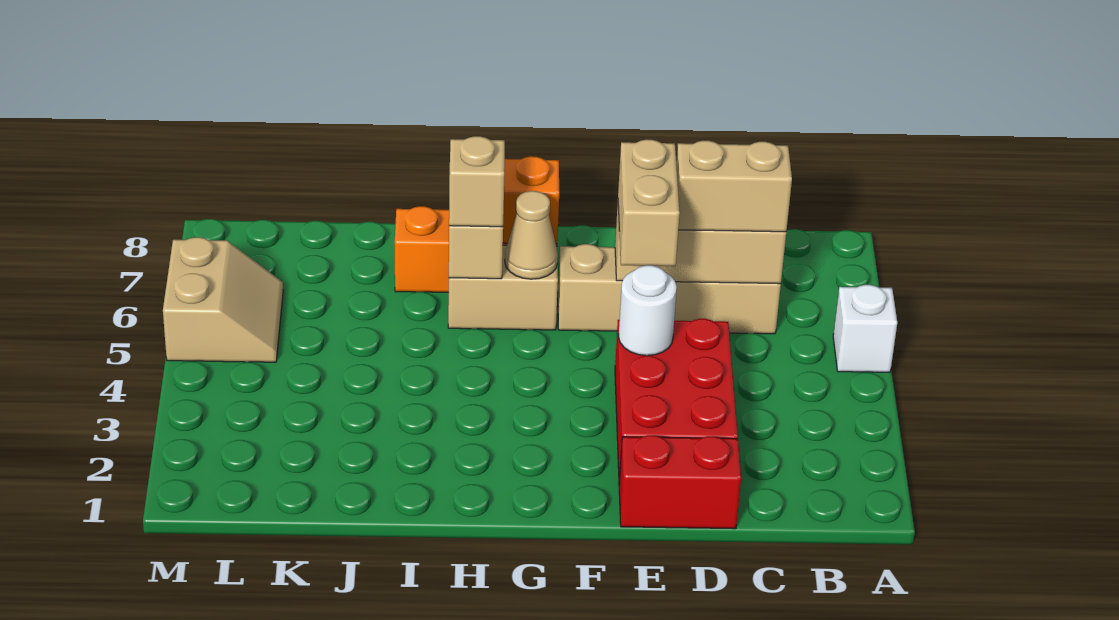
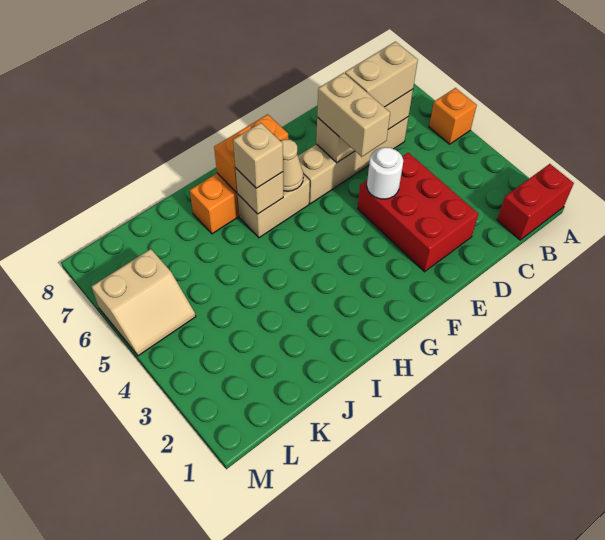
white brick A5 level 1 -> orange brick A5 level 1
red brick D1:E1 level 1 -> red brick A1:B1 level 1
tan slope L5:M6 level 1 top M -> tan slope L5:M6 level 1 top 6

